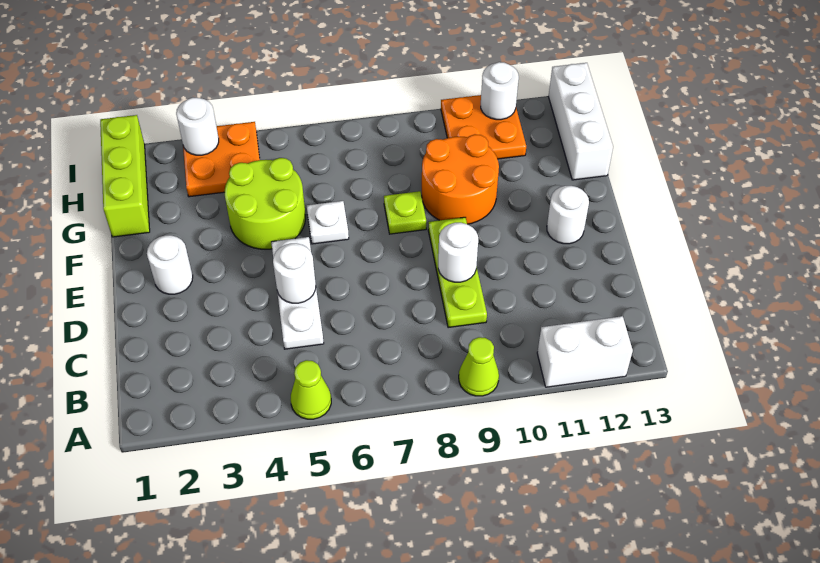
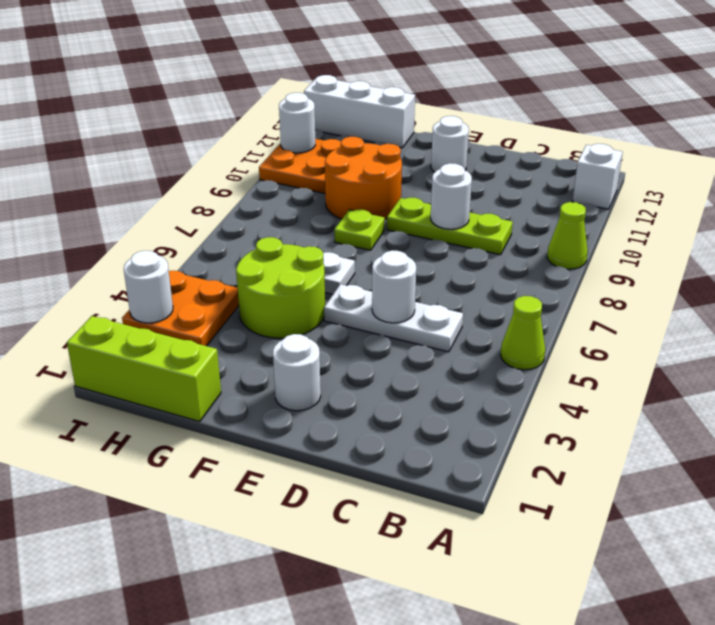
white brick A11:A12 level 1 -> white brick A12 level 1

